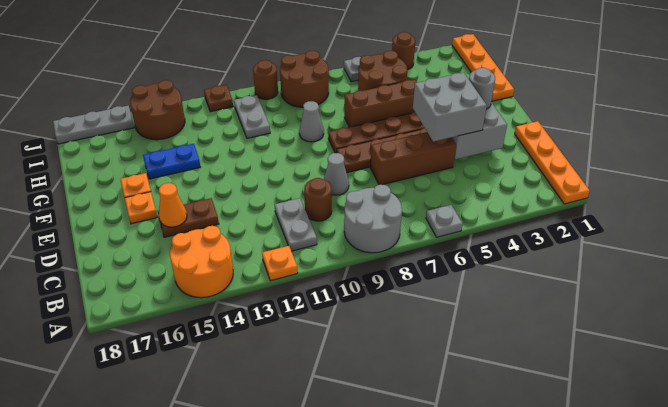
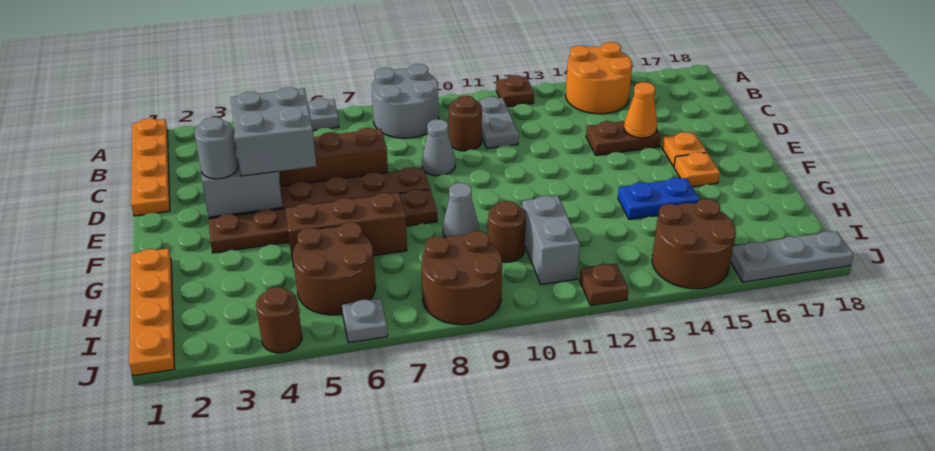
orange plate A12 level 1 -> brown plate A12 level 1
grey plate H11:I11 level 1 -> grey brick H11:I11 level 1
brown round brick J10 level 1 -> brown round brick H10 level 1

